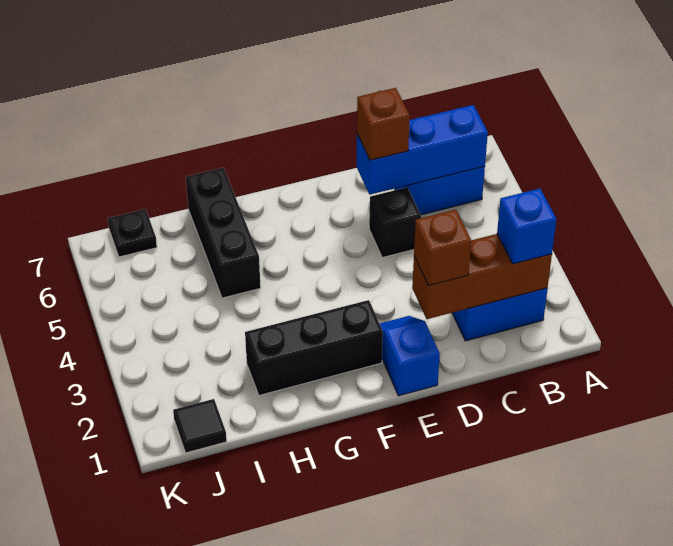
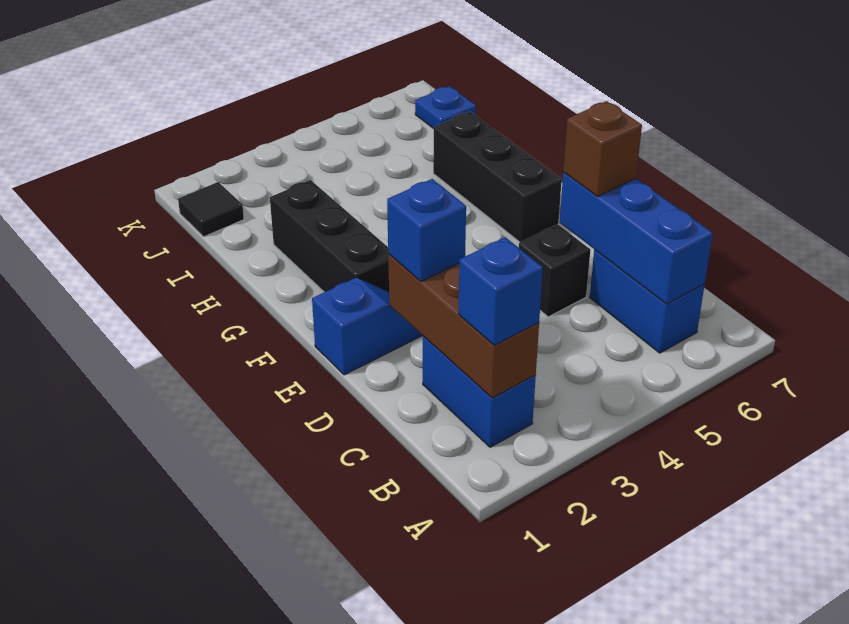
brown brick D2 level 3 -> blue brick D2 level 3
black brick H5:H7 level 1 -> black brick F6:H6 level 1
black plate J7 level 1 -> blue plate J7 level 1

